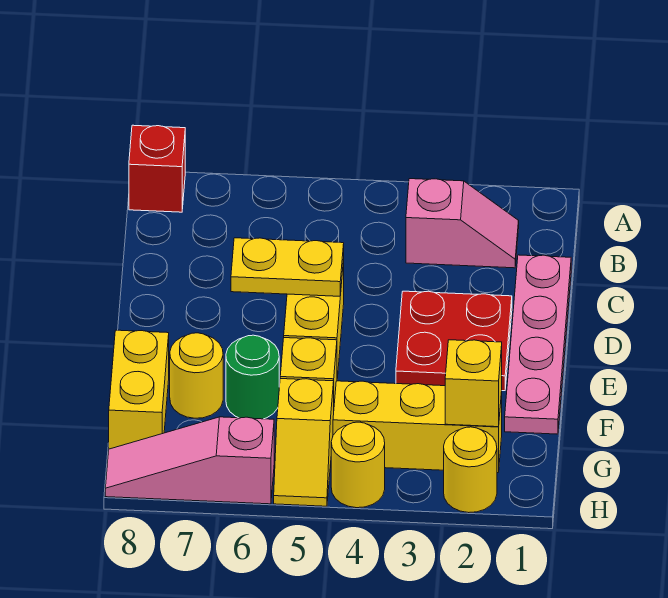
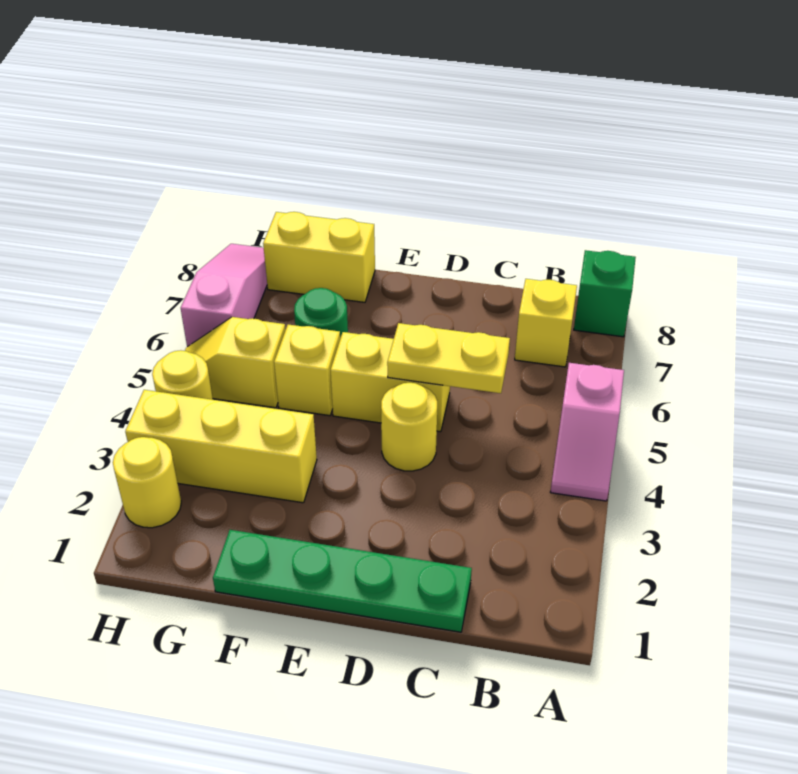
red brick A8 level 1 -> green brick A8 level 1
pink slope B2:B3 level 1 top 3 -> pink slope A4:A5 level 1 top 5
pink plate C1:F1 level 1 -> green plate C1:F1 level 1
red plate D2:E3 level 1 -> none
yellow plate D5:D6 level 2 -> yellow plate C5:D5 level 2
yellow round brick F7 level 1 -> yellow round brick D4 level 1
yellow brick G2:G4 level 1 -> yellow brick F3:H3 level 1
yellow brick G2 level 2 -> yellow brick B7 level 1

